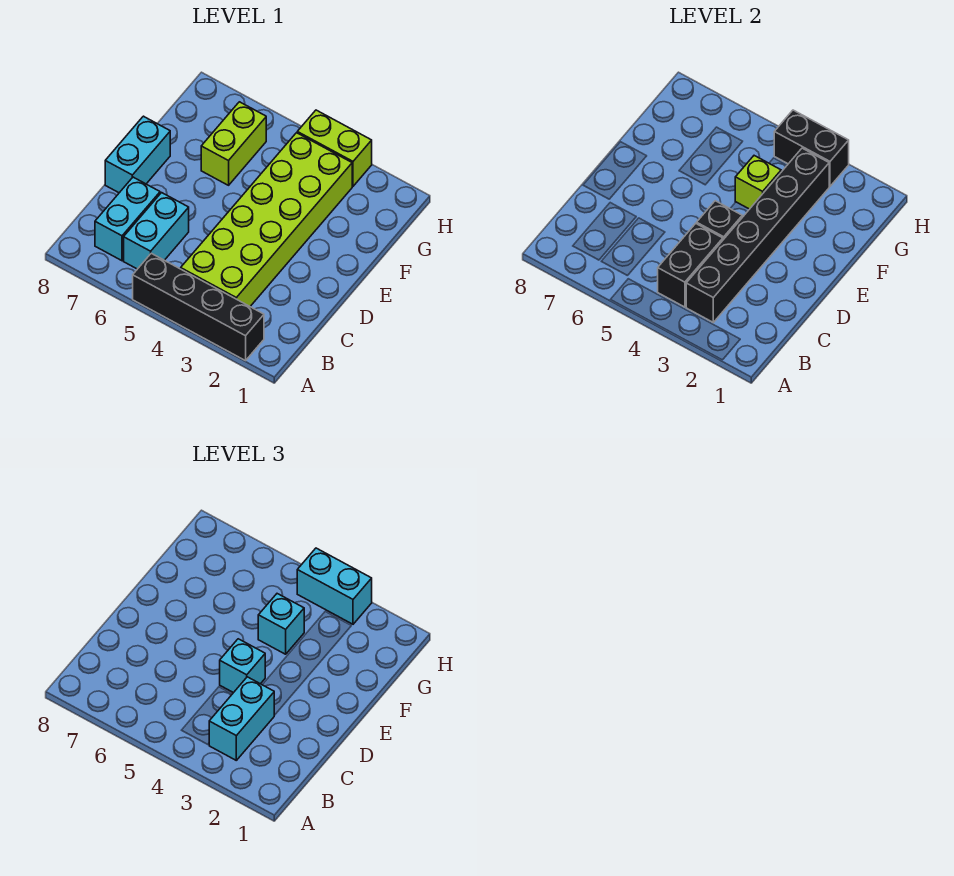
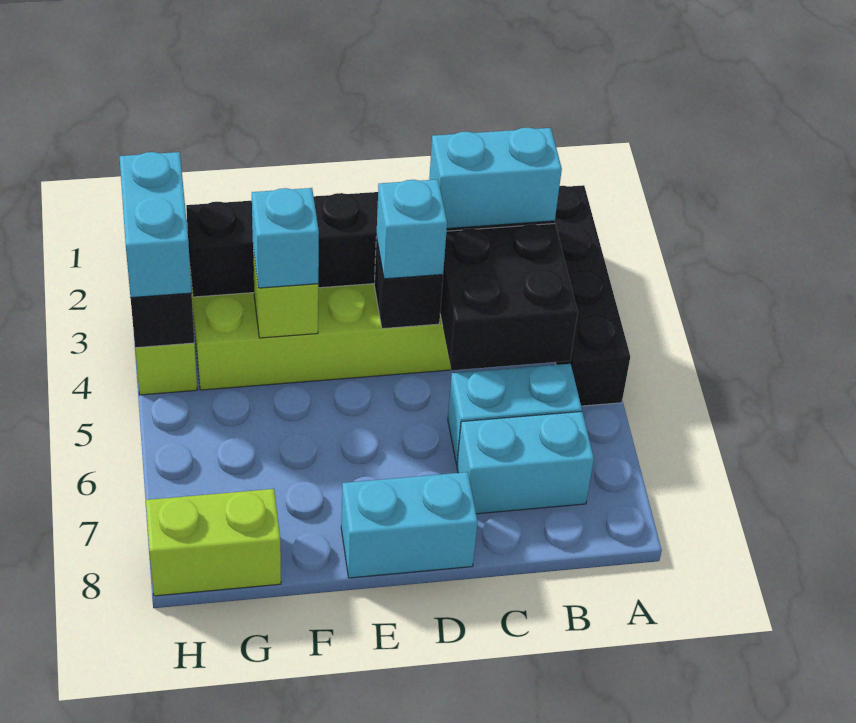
black brick B4:C4 level 2 -> black brick B4:C5 level 2
lime brick F6:G6 level 1 -> lime brick G8:H8 level 1

